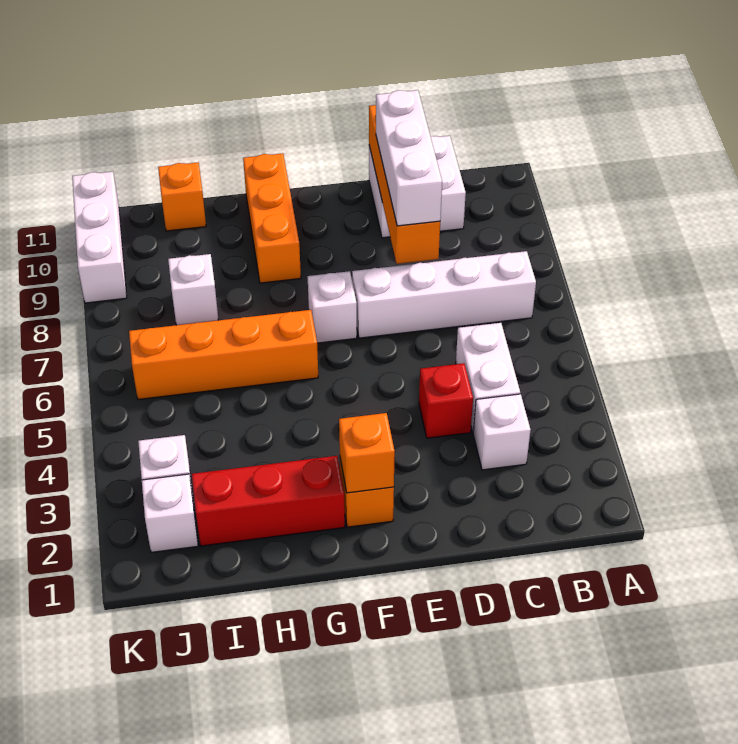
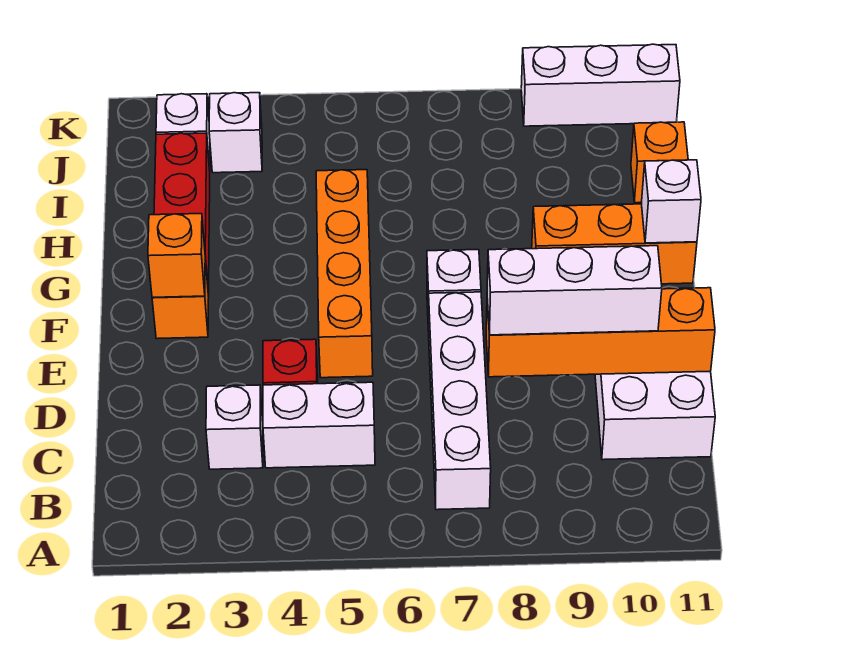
orange brick G6:J6 level 1 -> orange brick E5:H5 level 1
white brick I8 level 1 -> white brick G11 level 2

